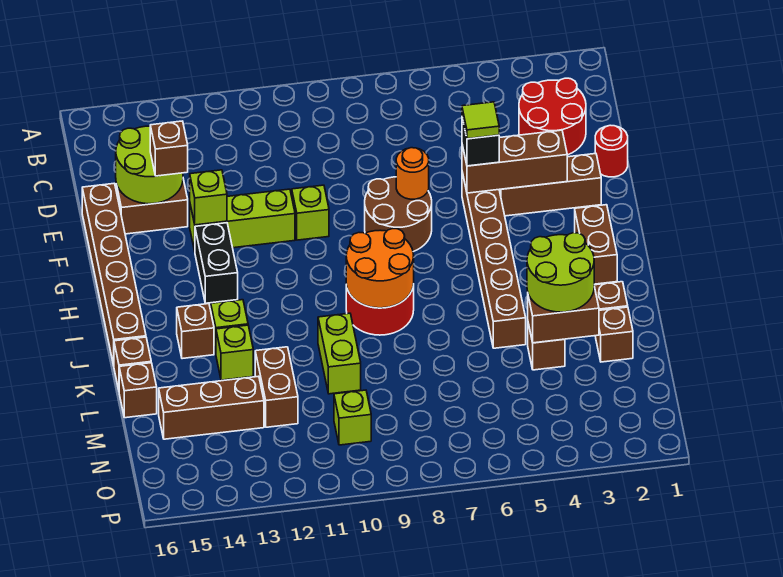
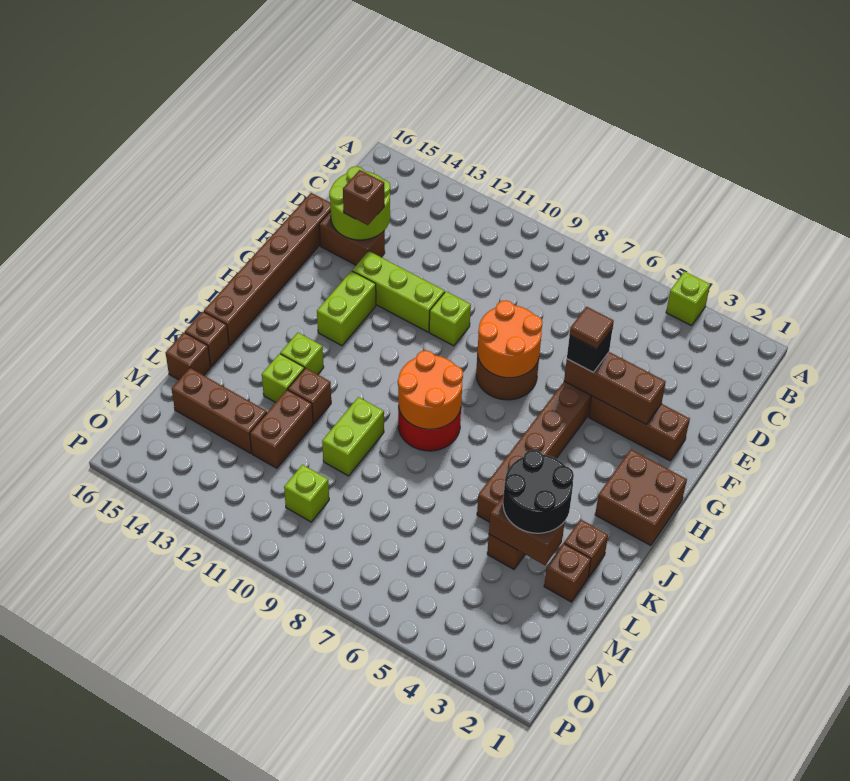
red round brick C2:D3 level 1 -> none
red round brick E1 level 1 -> none
lime tile F5 level 4 -> brown tile F5 level 4
orange round brick F7 level 2 -> orange round brick F7:G8 level 2
lime brick F13 level 2 -> lime brick A4 level 1
black brick G13:H13 level 1 -> lime brick G13:H13 level 1
brown brick H2:I2 level 1 -> brown brick H1:I2 level 1
brown brick J14 level 1 -> brown brick K12 level 1
lime round brick K3:L4 level 3 -> black round brick K3:L4 level 3

